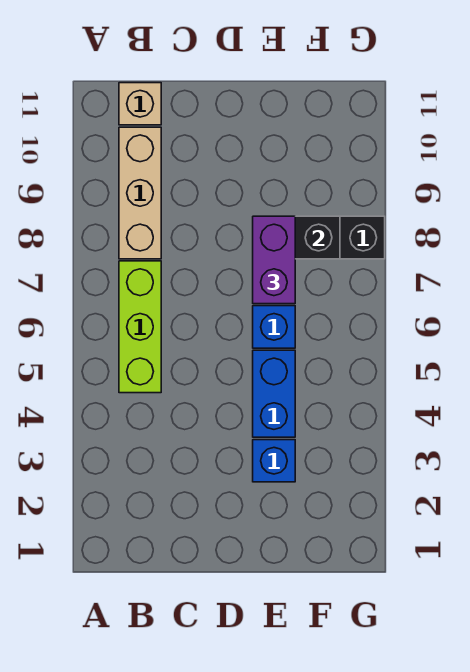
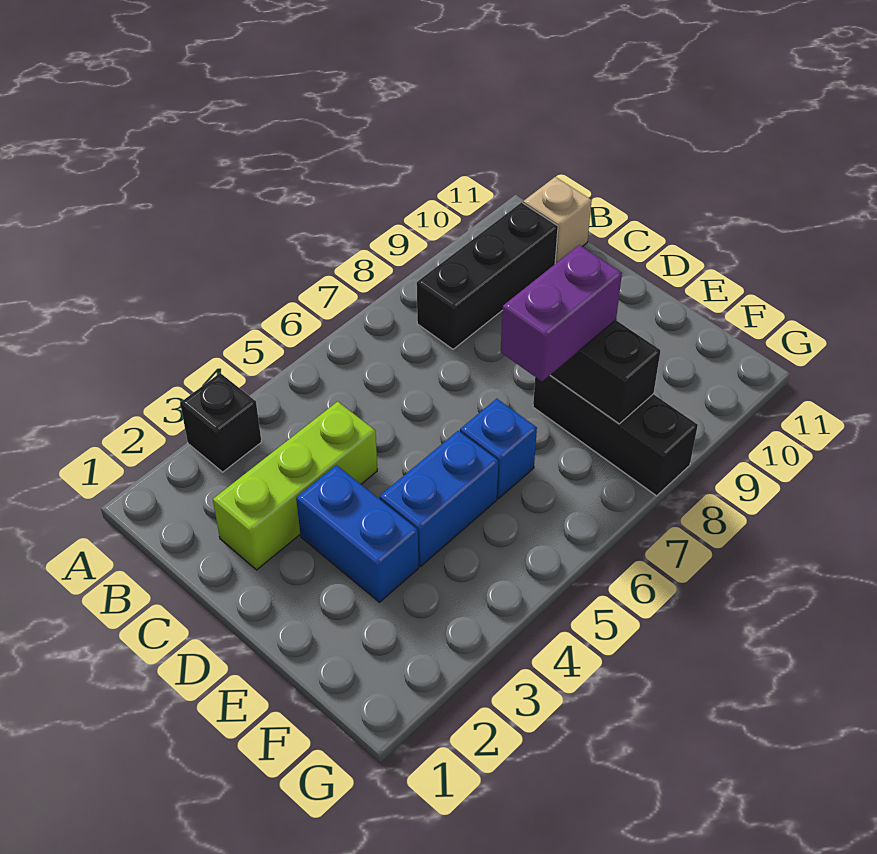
none -> black brick A3 level 1
lime brick B5:B7 level 1 -> lime brick C2:C4 level 1
tan brick B8:B10 level 1 -> black brick B8:B10 level 1
blue brick E3 level 1 -> blue brick D3:E3 level 1

